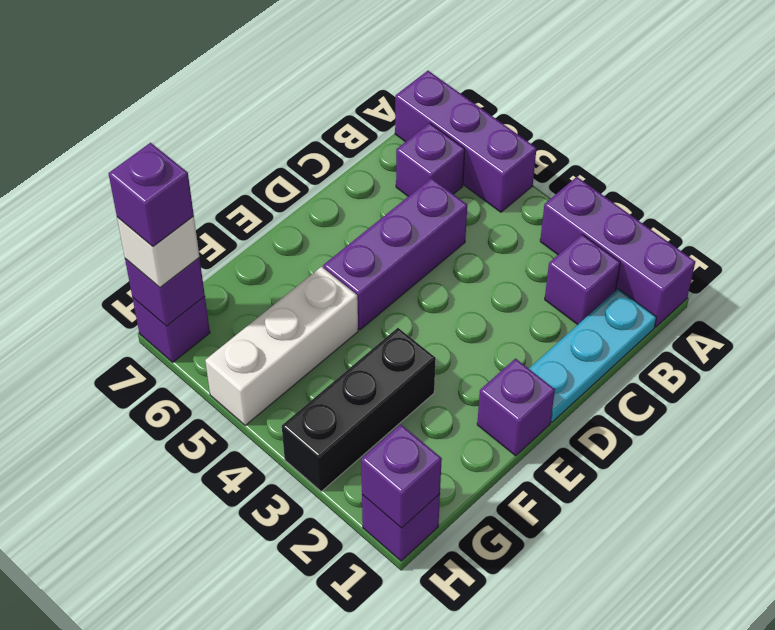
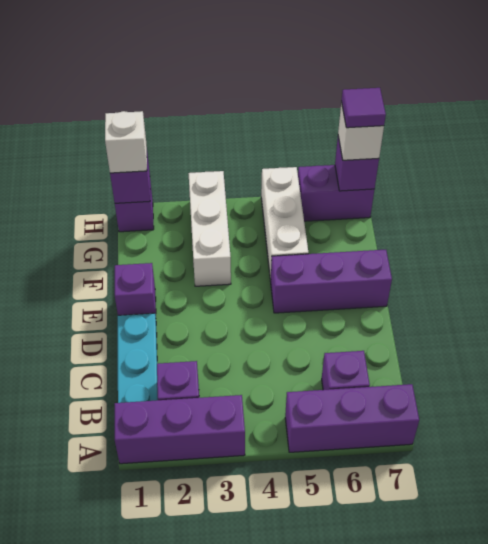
purple brick C5:E5 level 1 -> purple brick E5:E7 level 1
black brick F3:H3 level 1 -> white brick F3:H3 level 1
none -> white brick H1 level 3
purple brick H7 level 1 -> purple brick H6:H7 level 1
purple brick H7 level 4 -> purple tile H7 level 4

